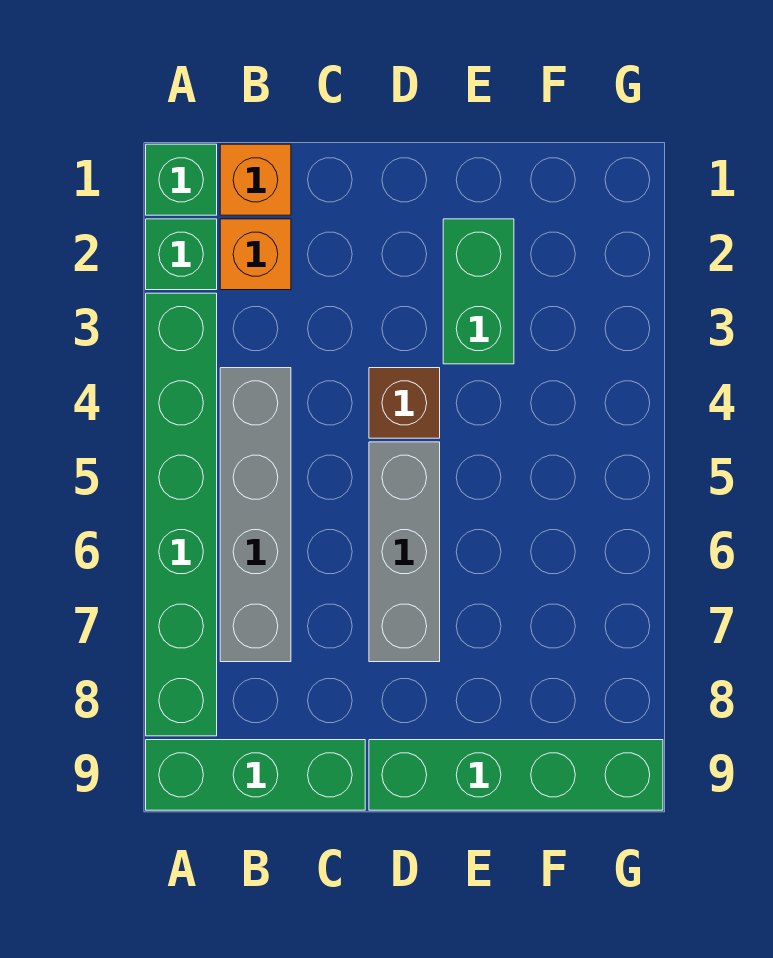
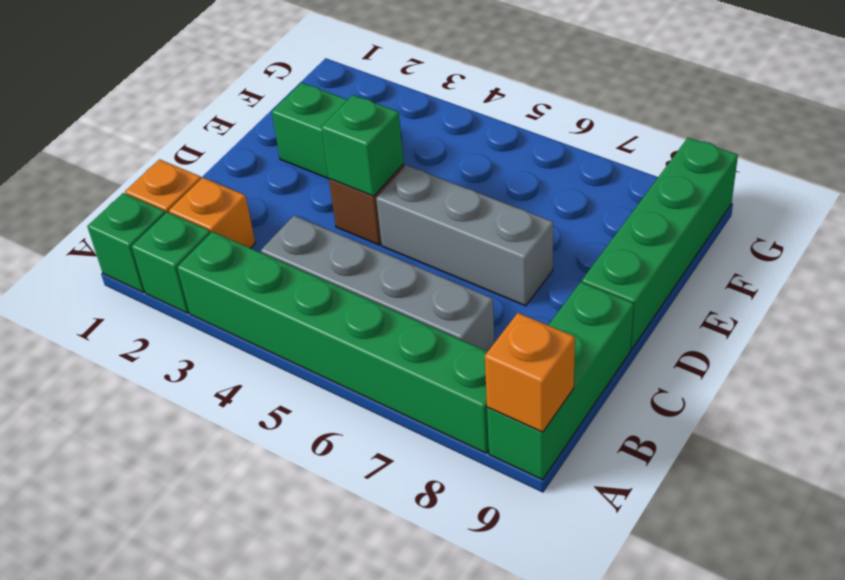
none -> orange brick A9 level 2
none -> green brick D4 level 2

